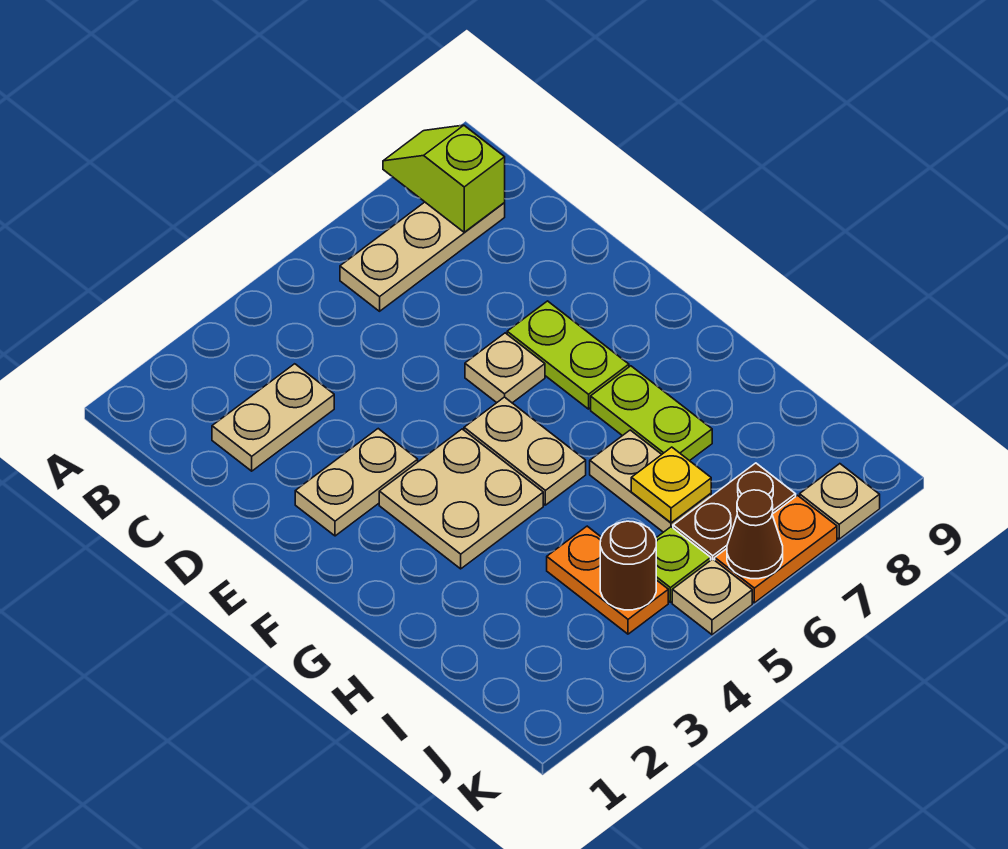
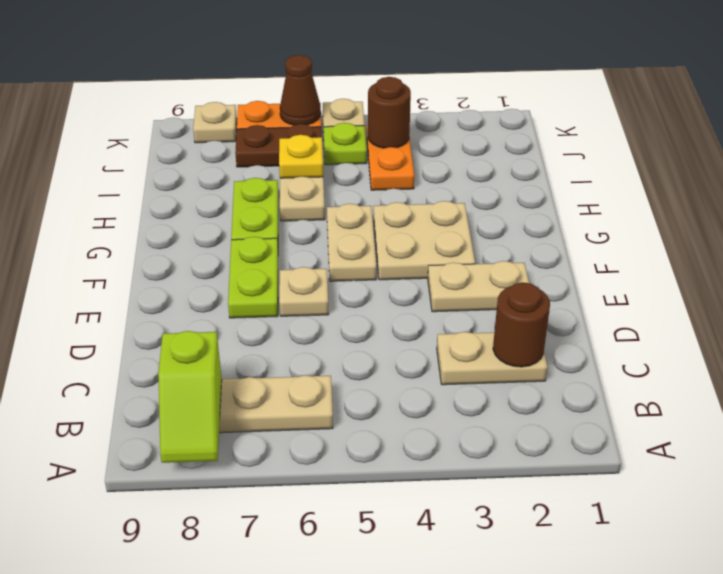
none -> brown round brick C2 level 2

